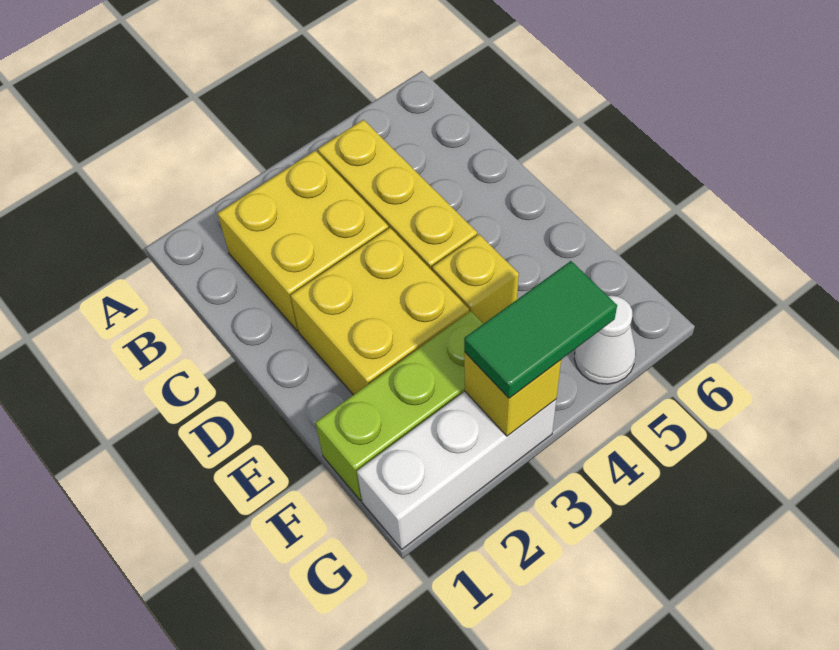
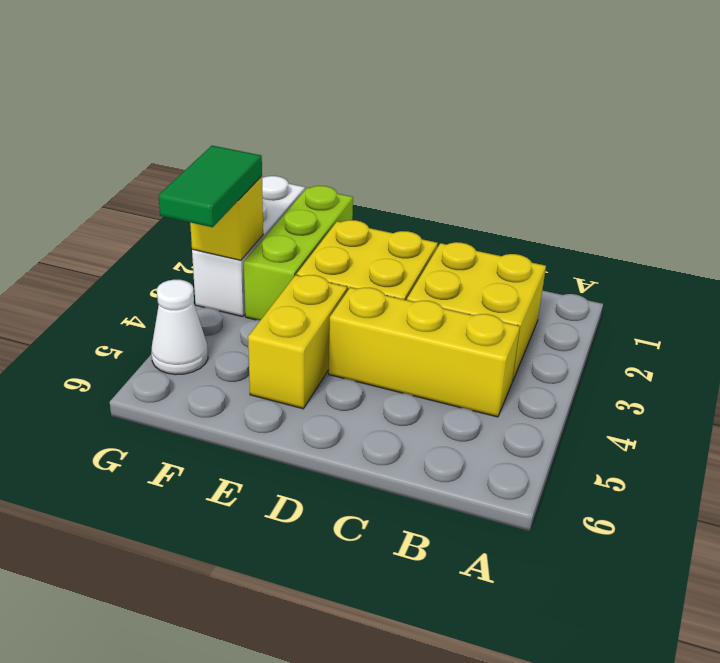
yellow brick E4 level 1 -> yellow brick E4:E5 level 1

